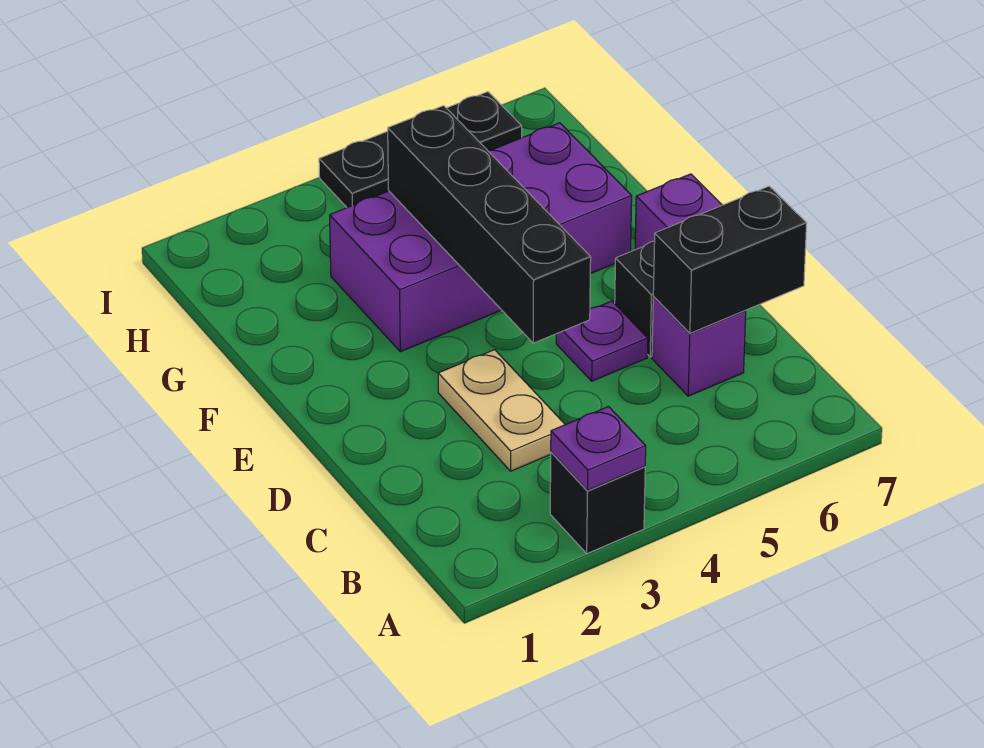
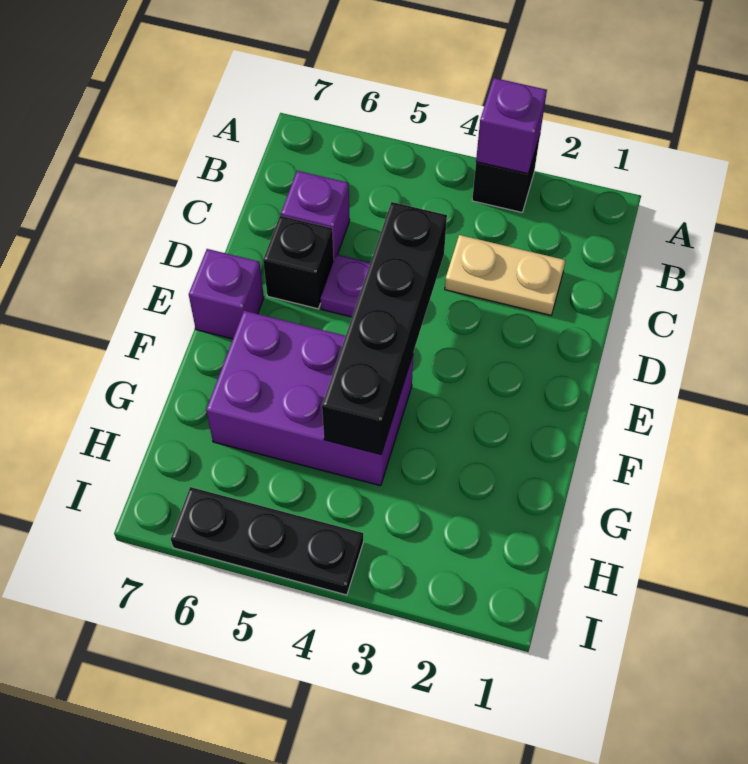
purple plate A3 level 2 -> purple brick A3 level 2
tan plate C3:D3 level 1 -> tan plate C2:C3 level 1
black brick C6:C7 level 2 -> none
purple brick F3:G6 level 1 -> purple brick F4:G6 level 1

